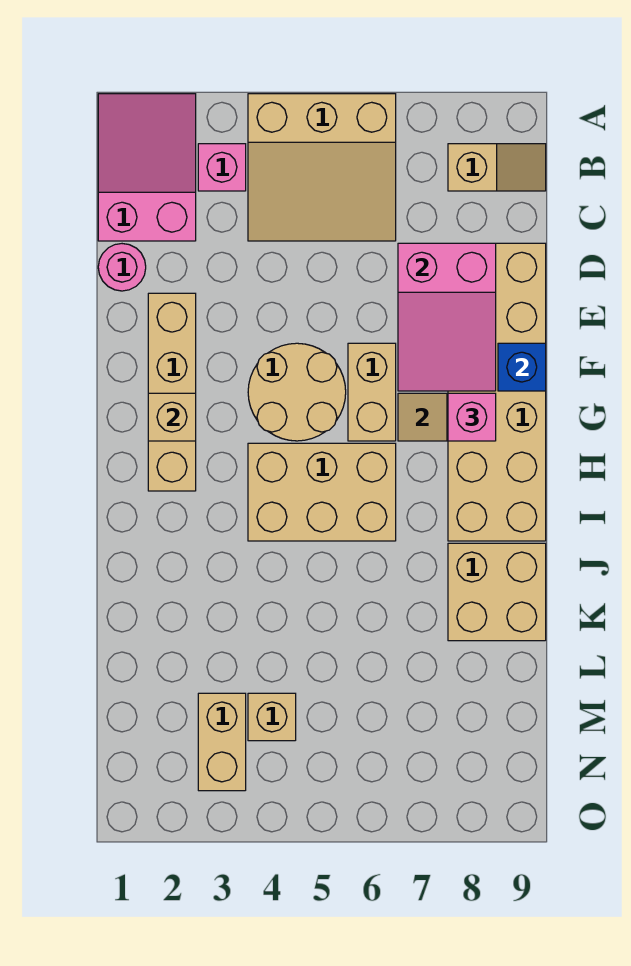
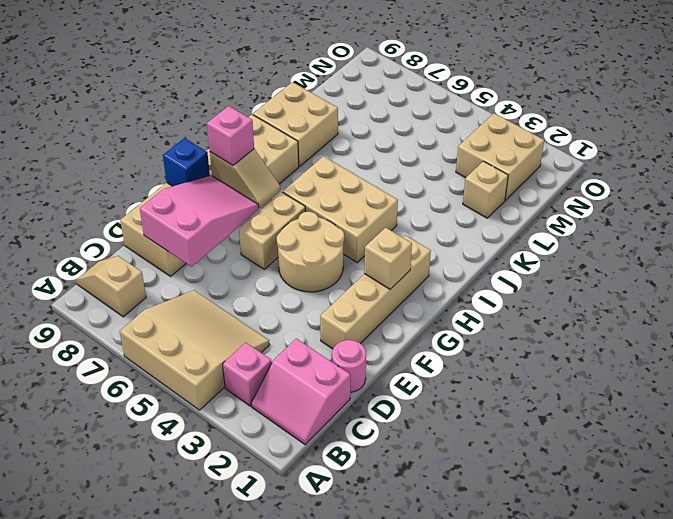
pink slope A1:C2 level 1 top C -> pink slope B1:C2 level 1 top C
tan brick M3:N3 level 1 -> tan brick M2:N3 level 1
tan brick M4 level 1 -> tan brick L2 level 1

